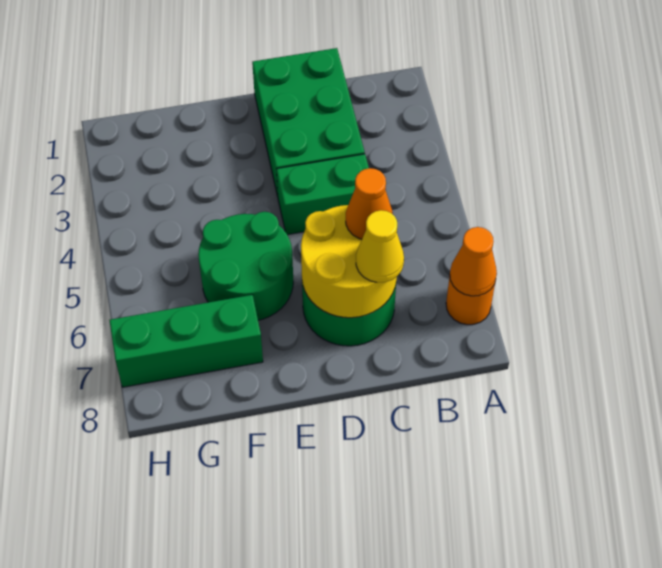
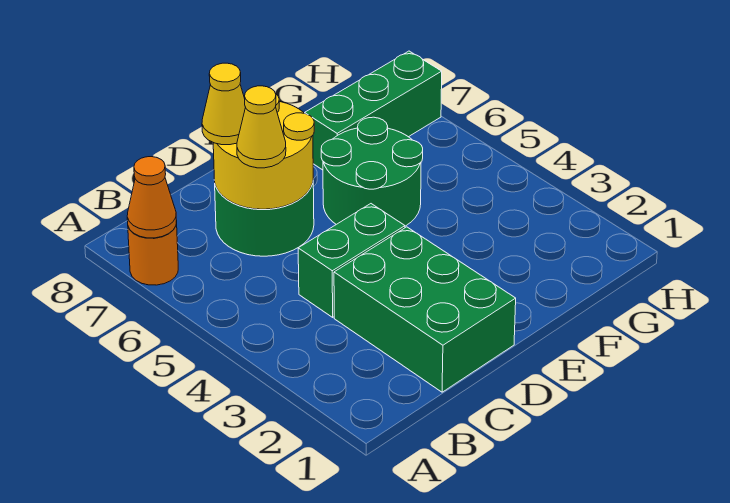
orange cone C6 level 3 -> yellow cone C6 level 3

